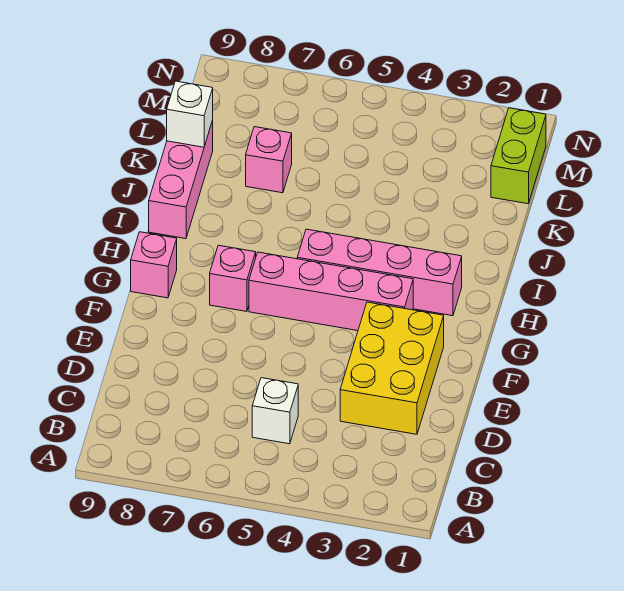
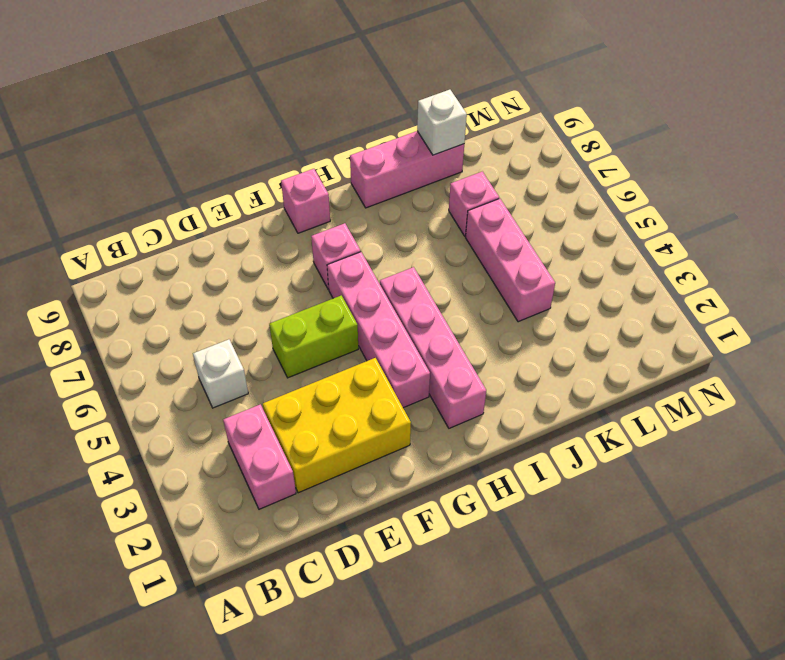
none -> pink brick C2:C3 level 1
none -> pink brick K4:K6 level 1
lime brick L1:M1 level 1 -> lime brick E5:F5 level 1

